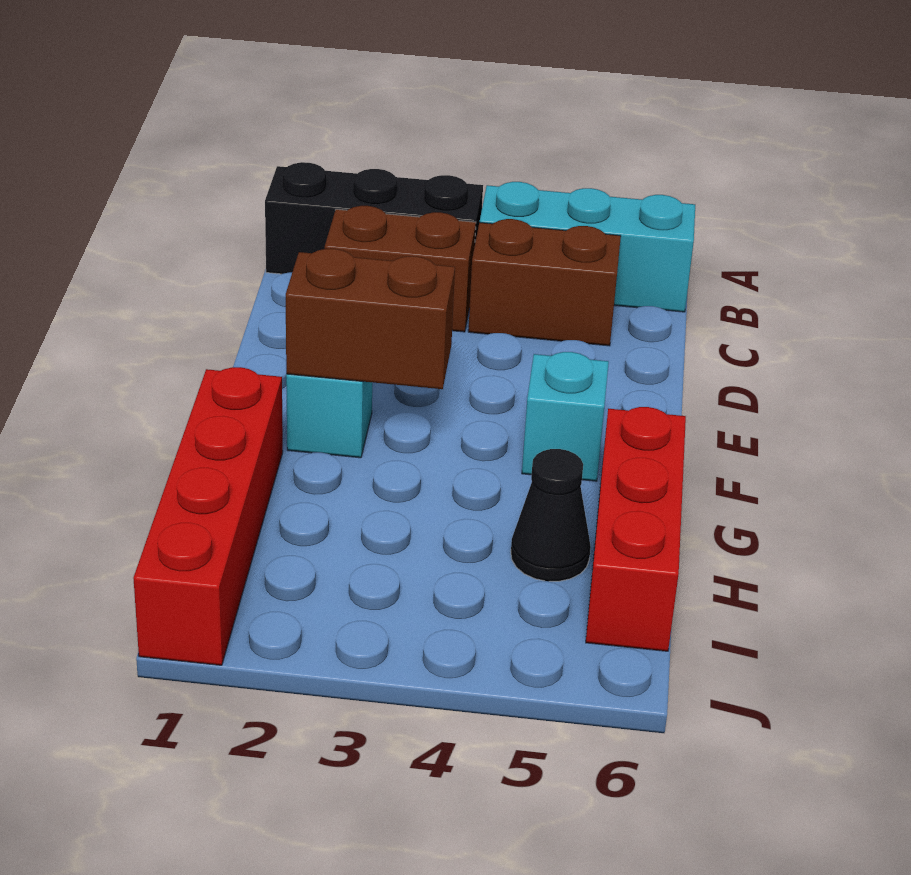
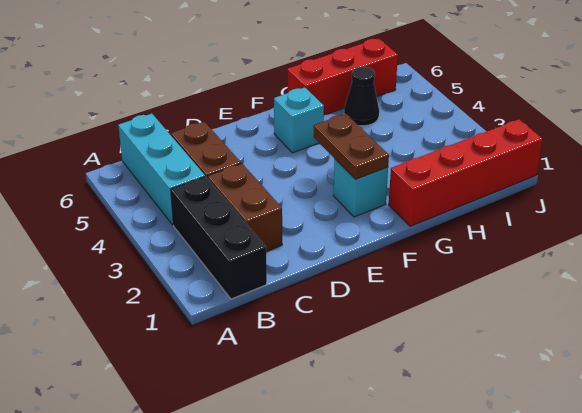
brown brick F2:F3 level 2 -> brown plate F2:F3 level 2

